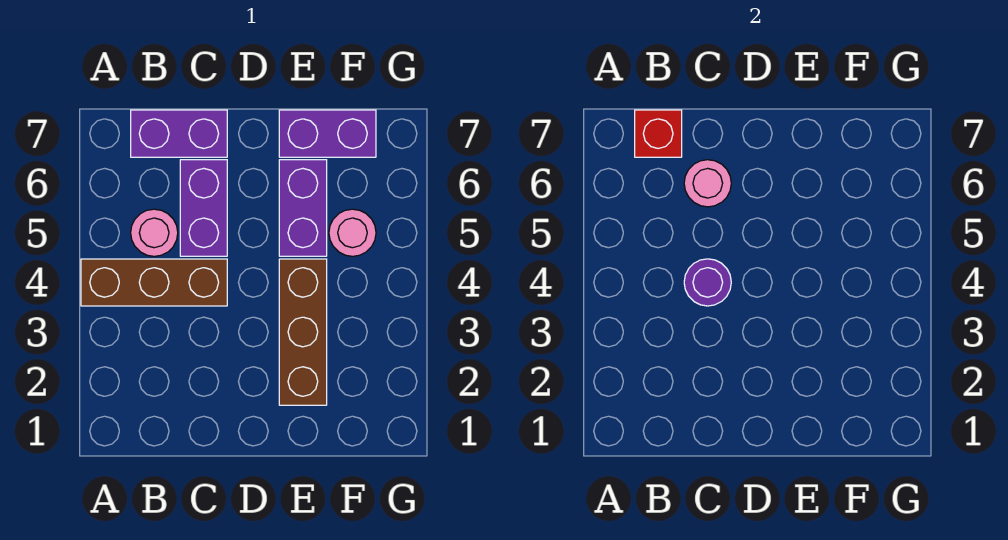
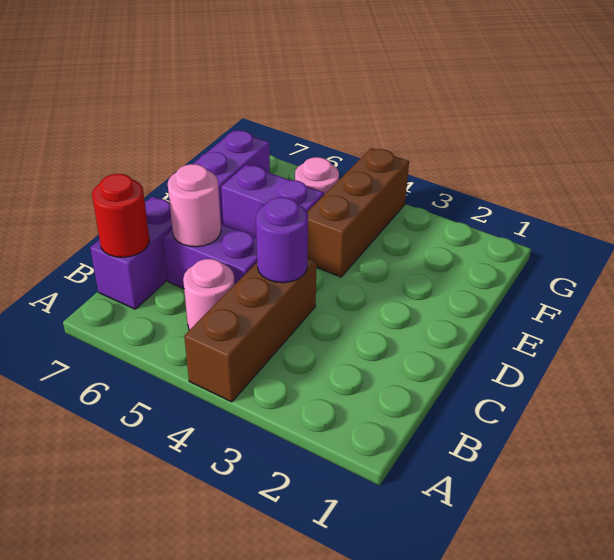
red brick B7 level 2 -> red round brick B7 level 2
brown brick E2:E4 level 1 -> brown brick E4:G4 level 1

